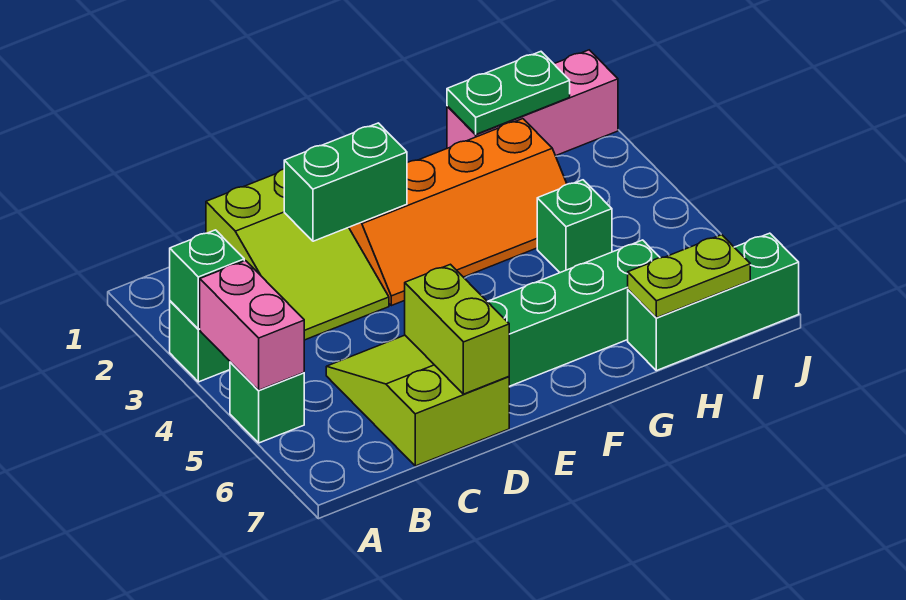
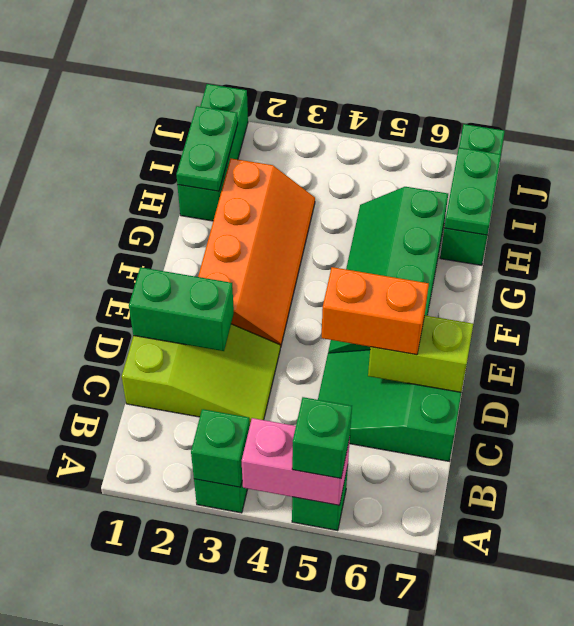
lime slope C5:D7 level 1 top 7 -> green slope C5:D7 level 1 top 7
green brick D2:E2 level 2 -> green brick D1:D2 level 2
none -> orange brick D5:D6 level 3
pink brick H1:J1 level 1 -> green brick H1:J1 level 1
green brick H4 level 1 -> green brick A5 level 3
lime plate H7:I7 level 2 -> green plate H7:I7 level 2

